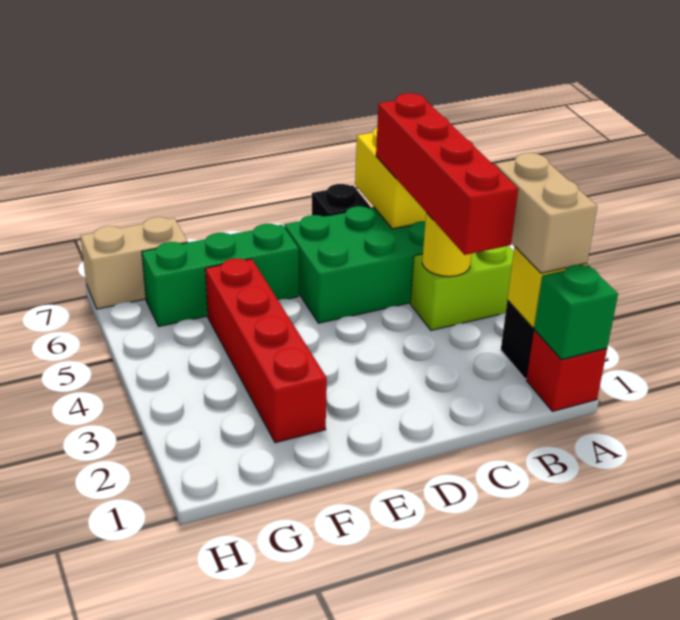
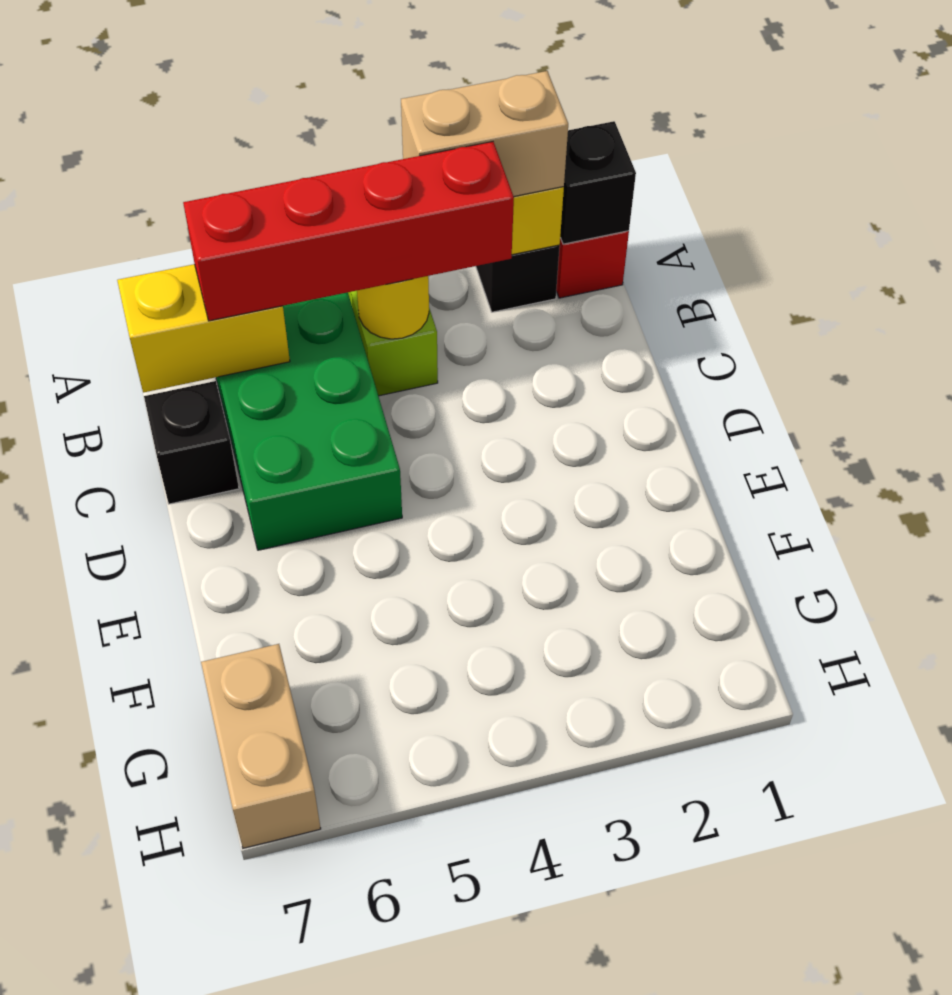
green brick A1 level 2 -> black brick A1 level 2
green brick E6:G6 level 1 -> none
red brick F2:F5 level 1 -> none

